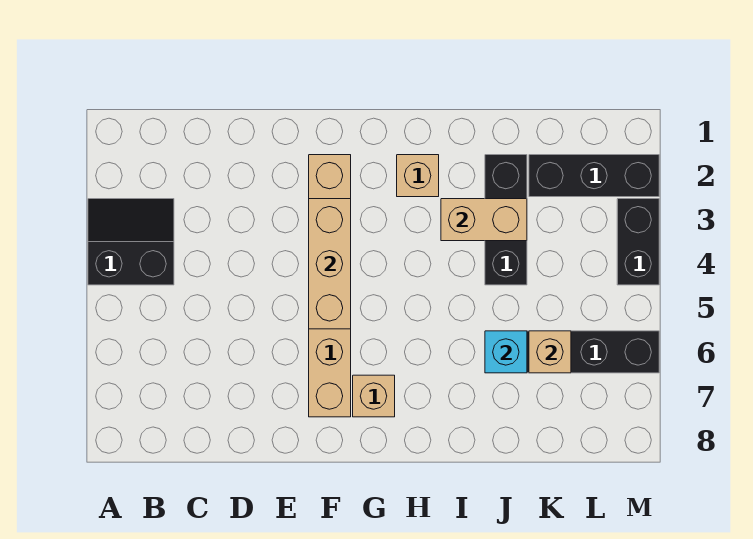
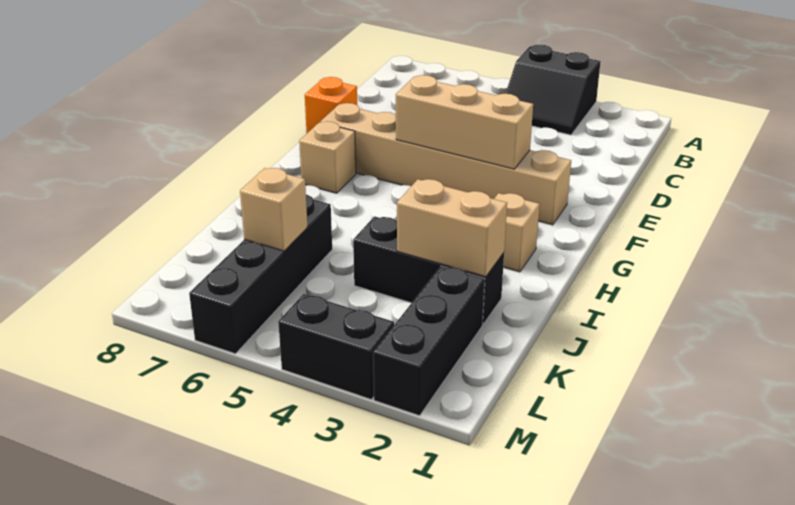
black slope A3:B4 level 1 top 4 -> black slope A3:B4 level 1 top A
none -> orange brick E8 level 1
tan brick I3:J3 level 2 -> tan brick J2:J3 level 2
cyan brick J6 level 2 -> none

